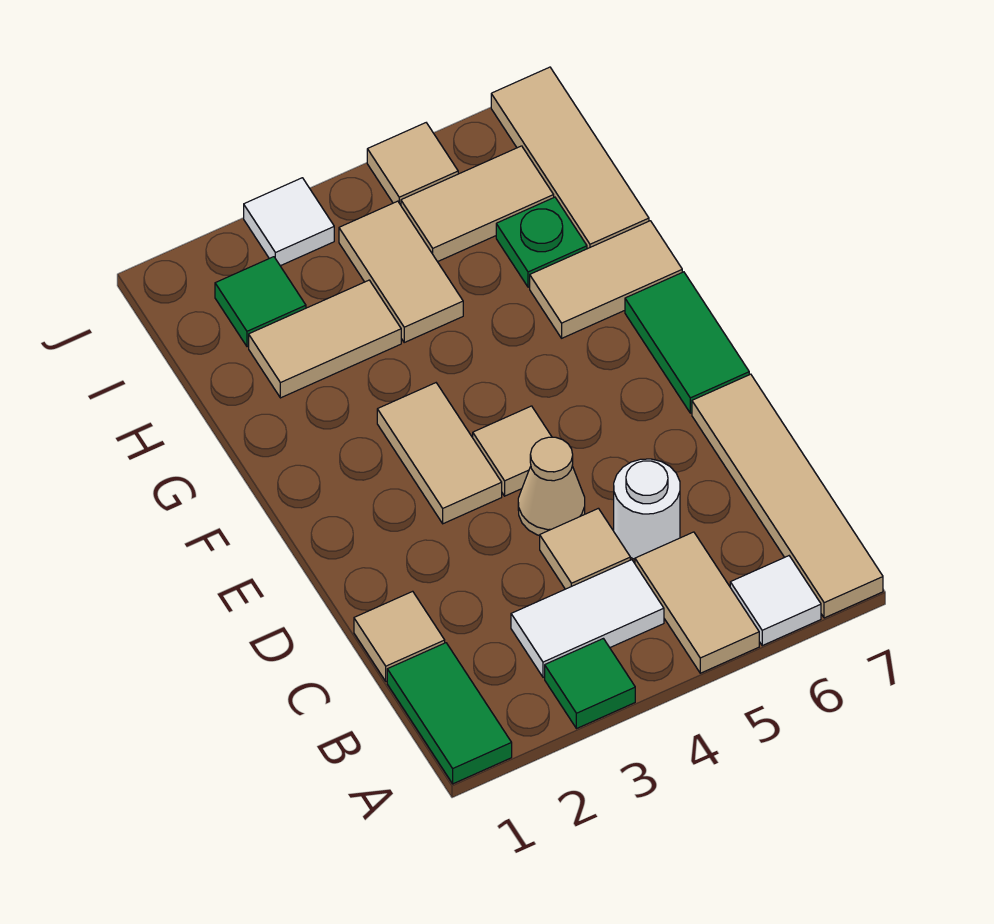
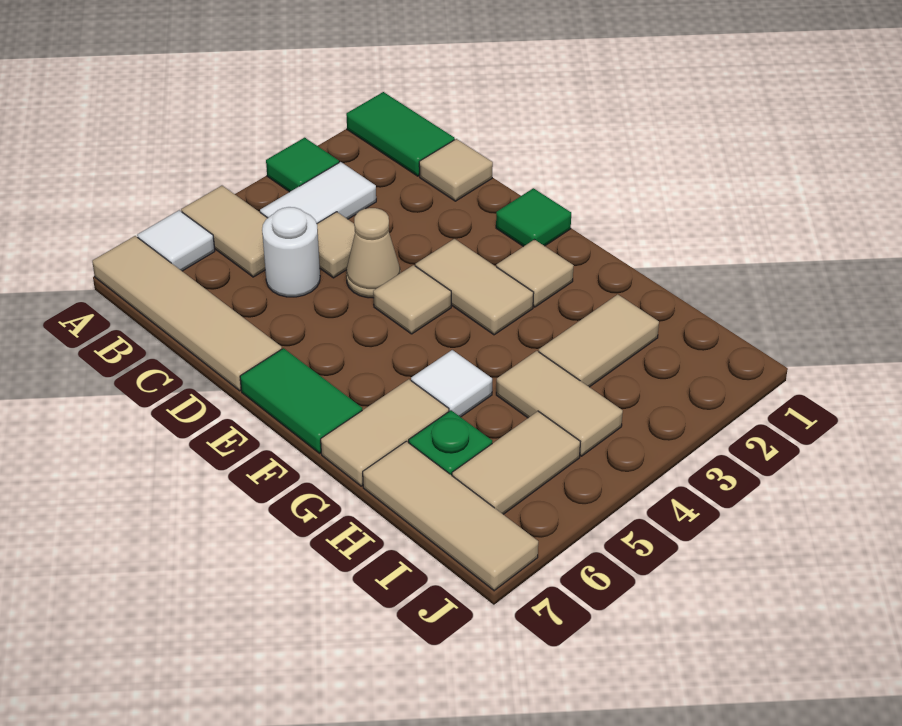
green tile I2 level 1 -> green tile E1 level 1
white tile J3 level 1 -> white tile G5 level 1
tan tile J5 level 1 -> tan tile F2 level 1

